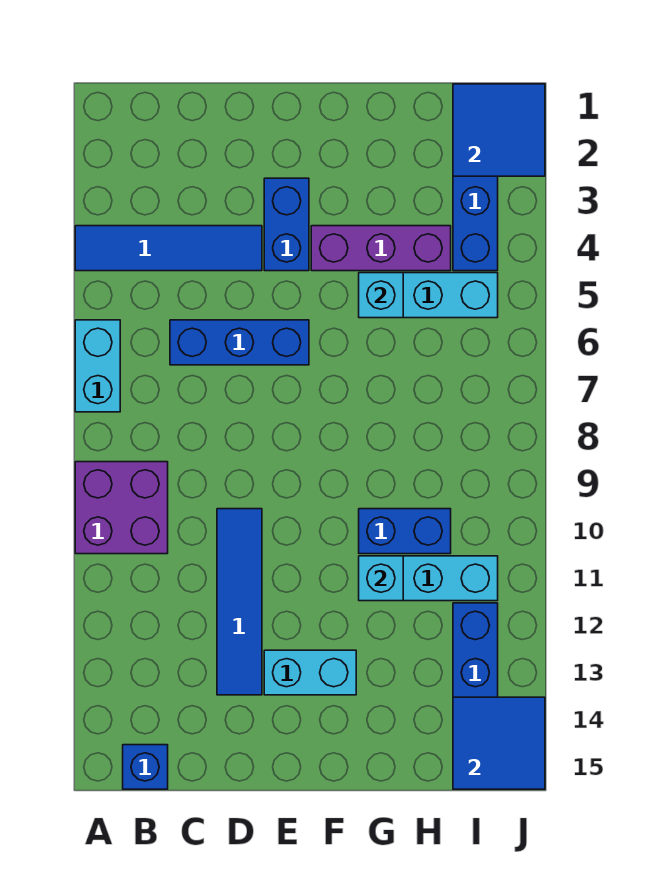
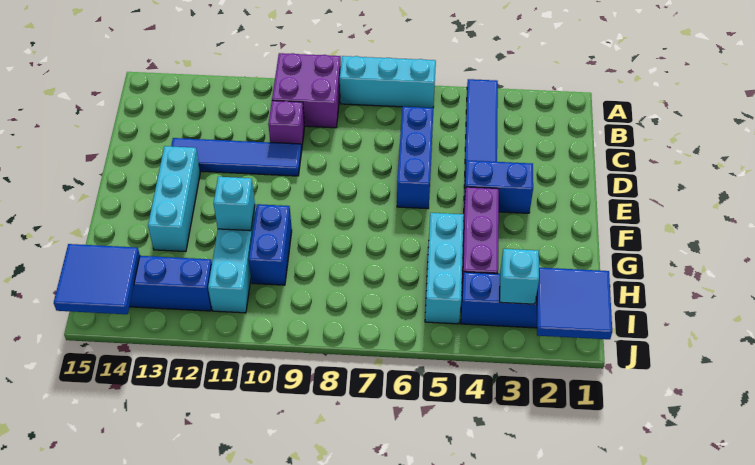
cyan brick A6:A7 level 1 -> cyan brick A6:A8 level 1
blue brick B15 level 1 -> none
none -> purple brick C10 level 1
cyan brick E13:F13 level 1 -> cyan brick E13:G13 level 1
cyan brick G5 level 2 -> cyan brick I3 level 2

